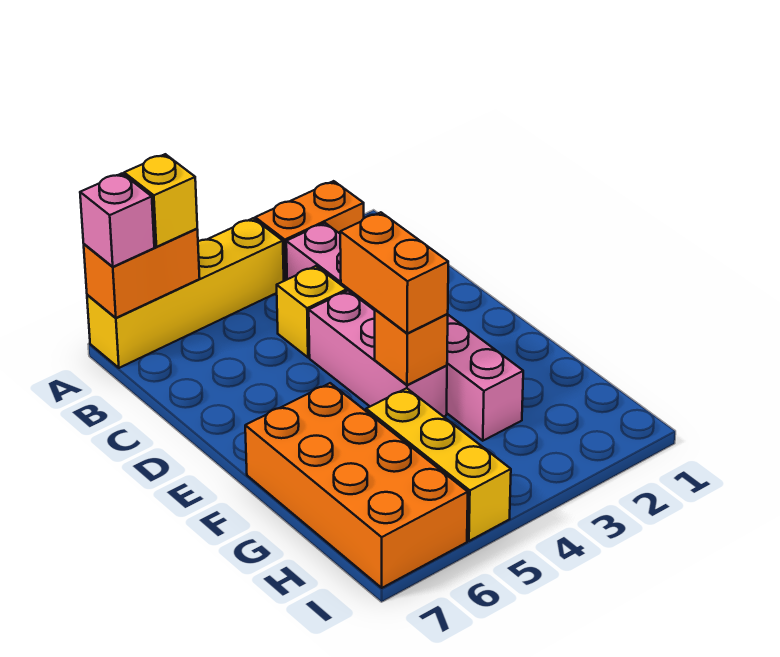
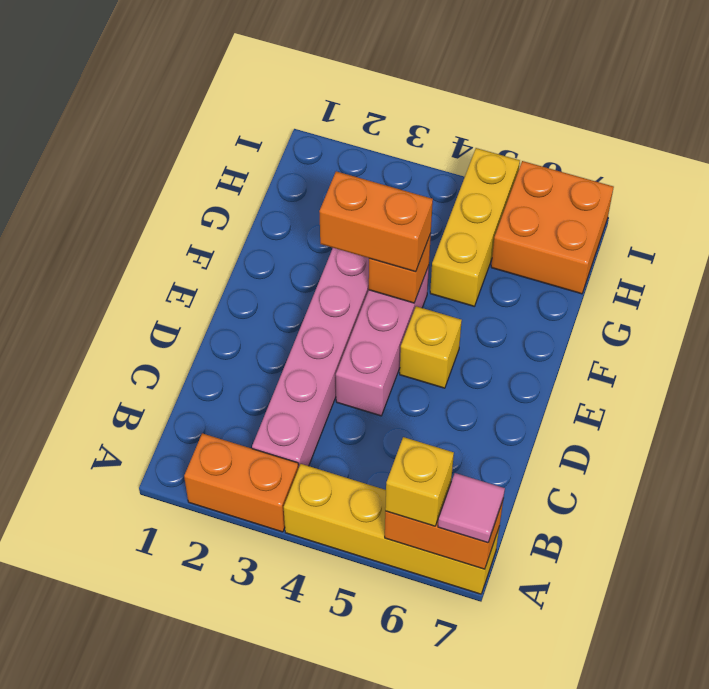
pink brick A7 level 3 -> pink tile A7 level 3
yellow brick C4 level 1 -> yellow brick E5 level 1
orange brick E4:F4 level 3 -> orange brick F3:F4 level 3
orange brick F6:I7 level 1 -> orange brick H6:I7 level 1

